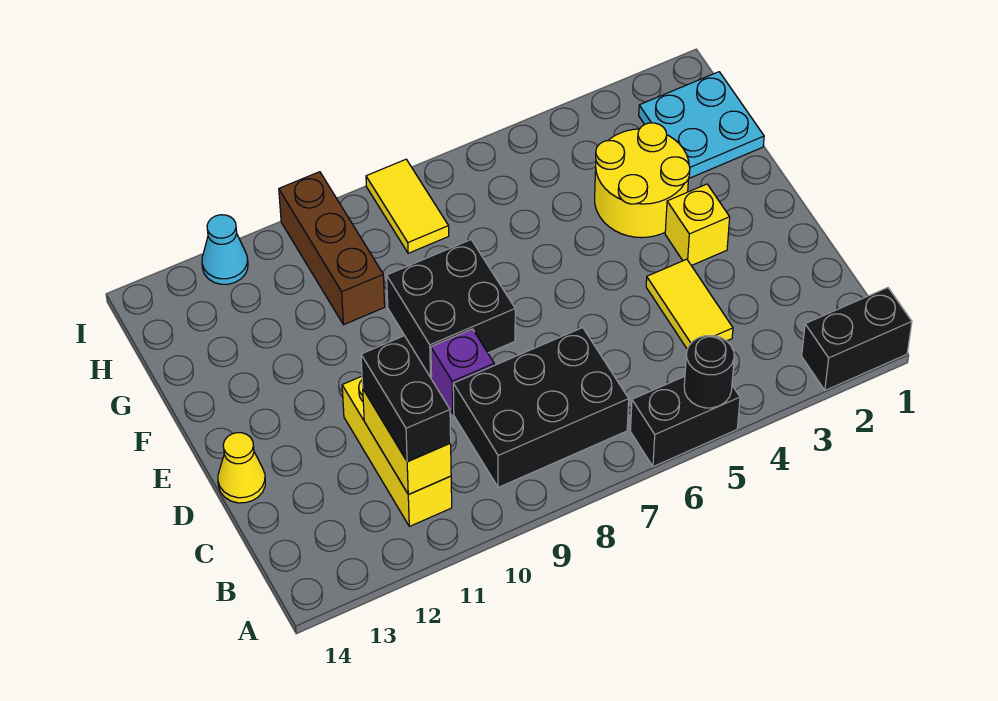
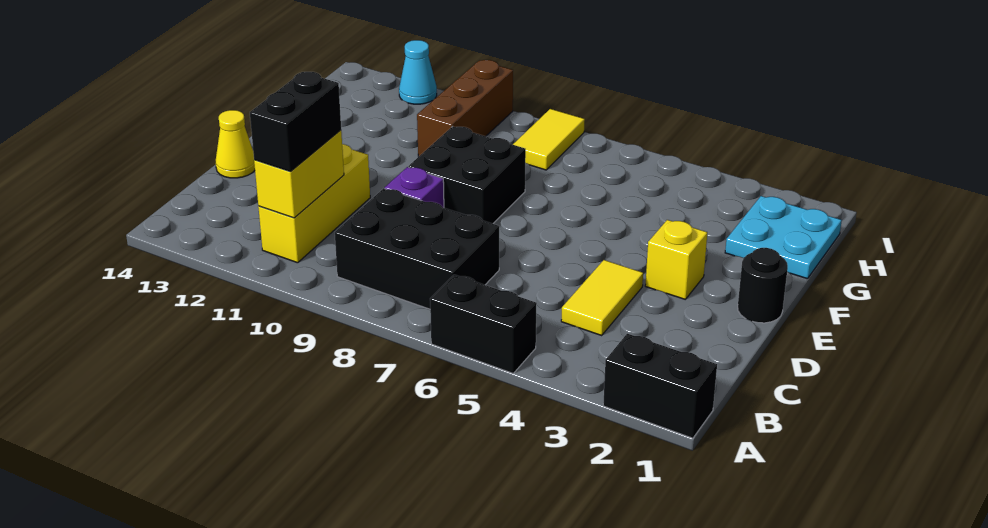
black round brick A5 level 2 -> black round brick E1 level 1
yellow round brick F3:G4 level 1 -> none

